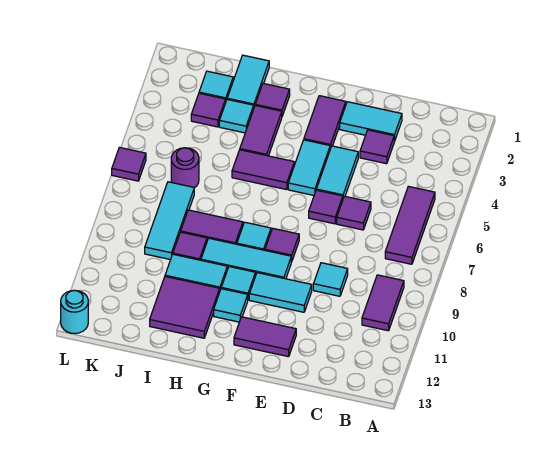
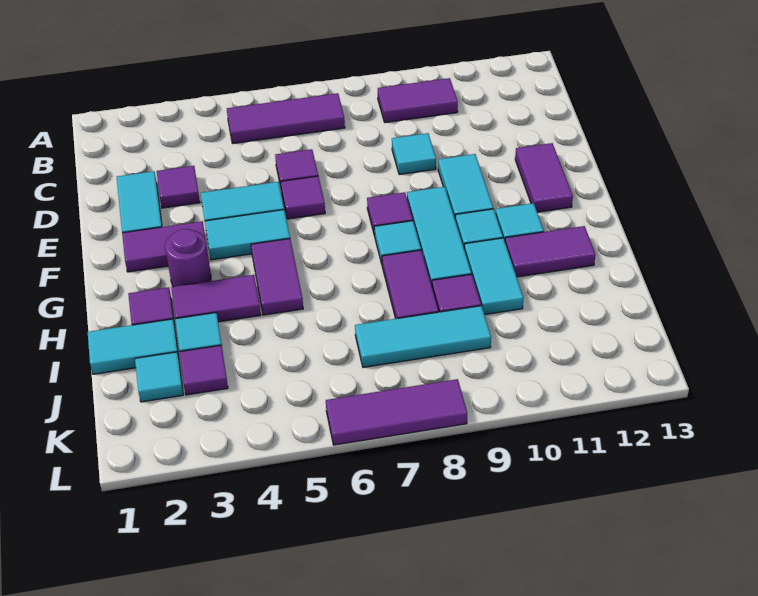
purple tile H11:I12 level 1 -> purple tile H11:H12 level 1
purple round brick J6 level 1 -> purple round brick G3 level 1
purple tile L6 level 1 -> purple tile L6:L8 level 1
cyan round brick L13 level 1 -> none

